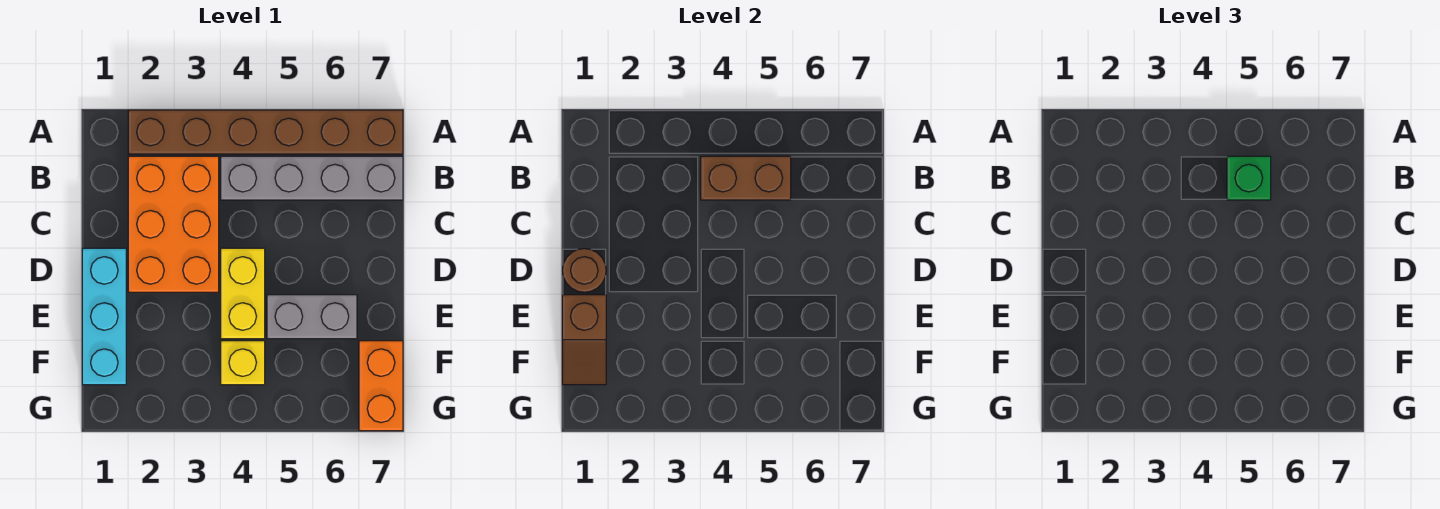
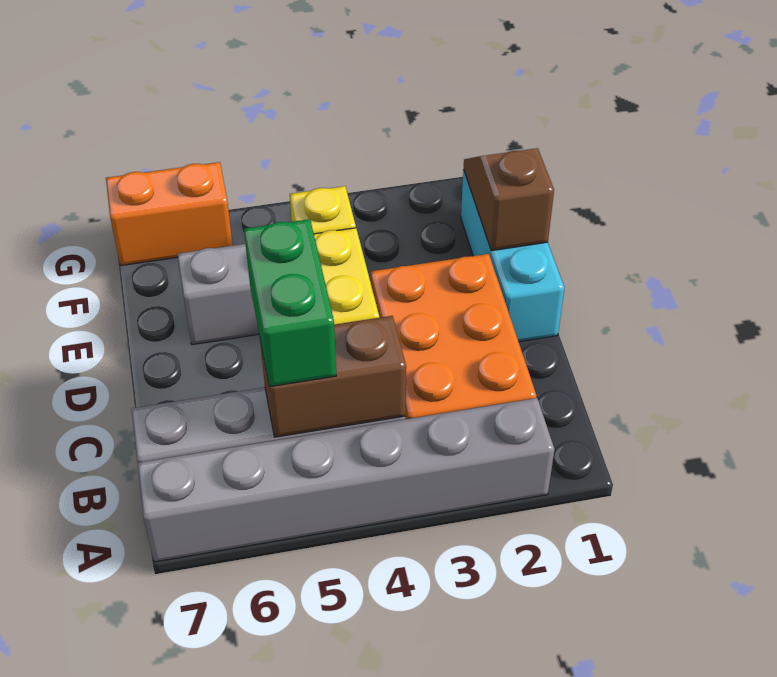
brown brick A2:A7 level 1 -> grey brick A2:A7 level 1
green brick B5 level 3 -> green brick B5:C5 level 3
brown round brick D1 level 2 -> none
orange brick F7:G7 level 1 -> orange brick G6:G7 level 1

